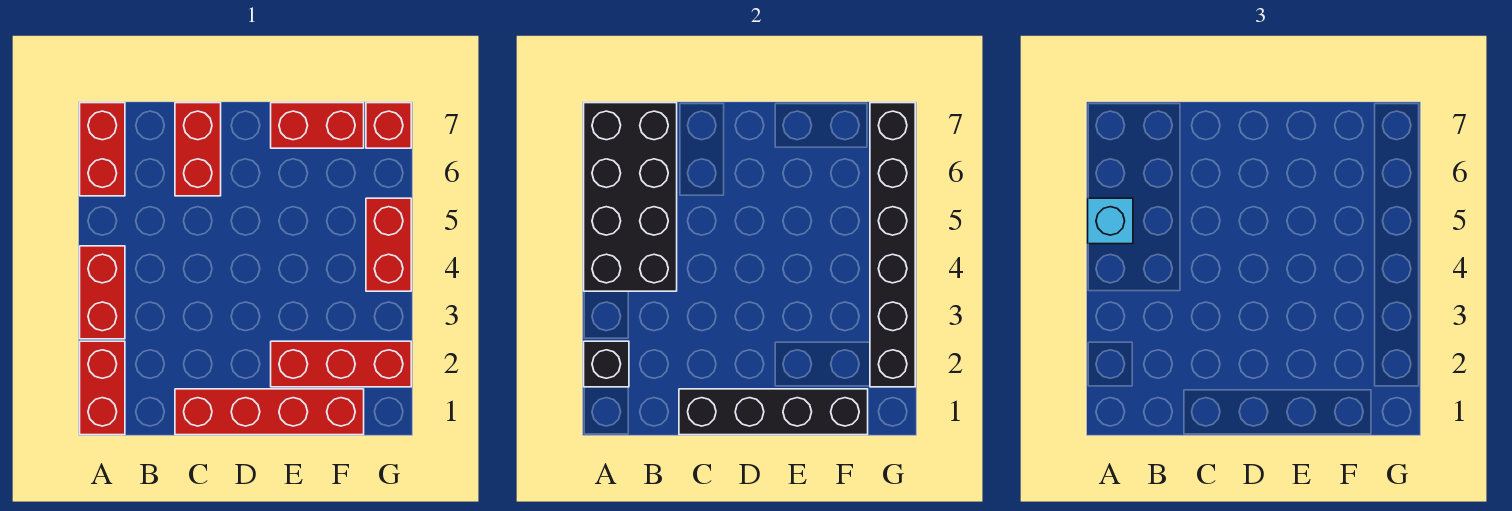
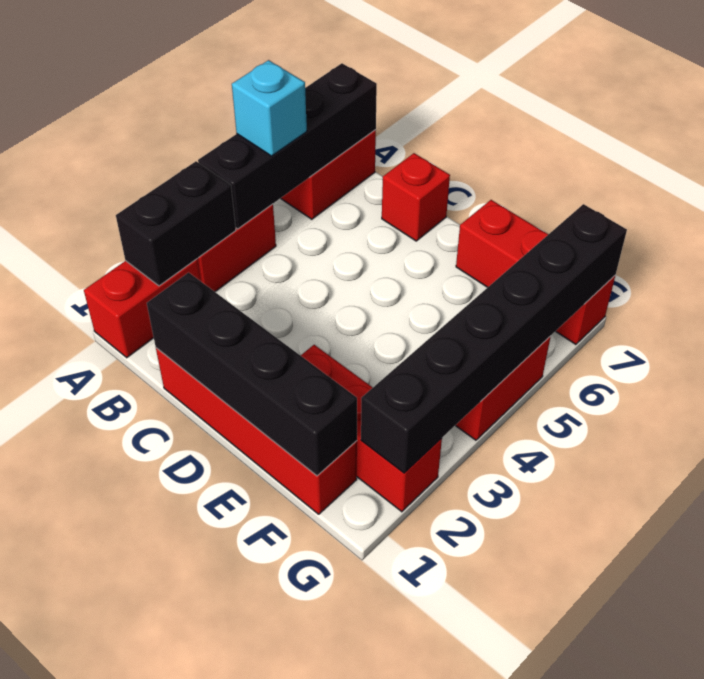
black brick A2 level 2 -> black brick A2:A3 level 2
black brick A4:B7 level 2 -> black brick A4:A7 level 2
red brick C6:C7 level 1 -> red brick C7 level 1

